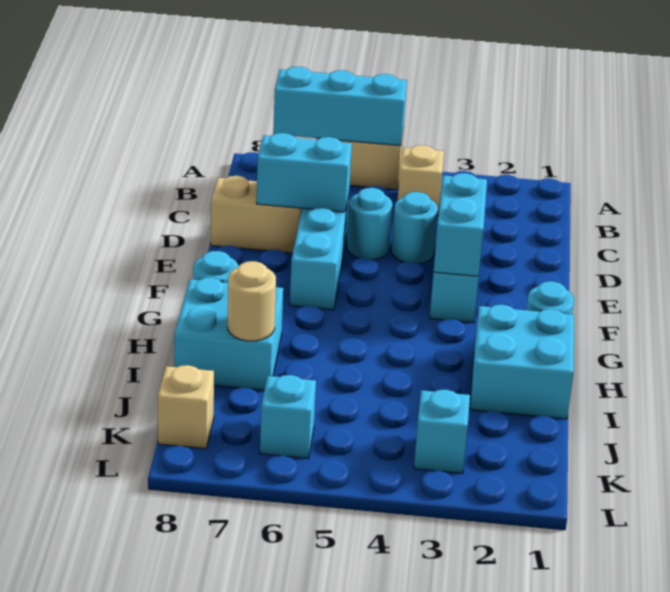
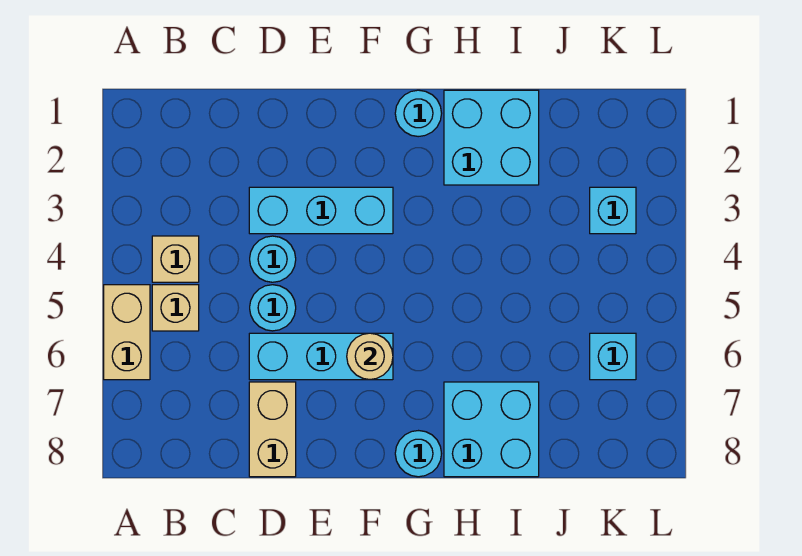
cyan brick A5:A7 level 2 -> none
cyan brick D6:D7 level 2 -> none
cyan brick E3:F3 level 2 -> none
tan round brick I7 level 2 -> tan round brick F6 level 2
tan brick K8 level 1 -> tan brick B5 level 1

